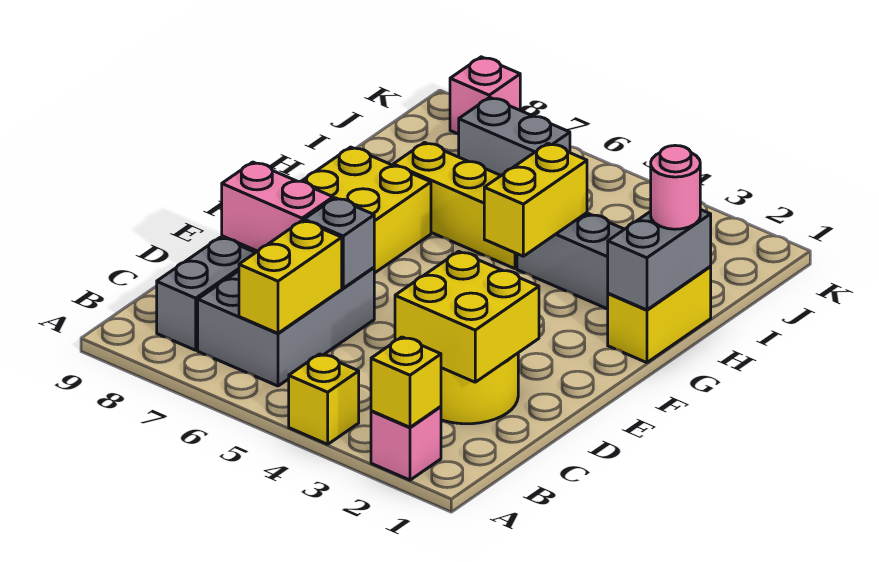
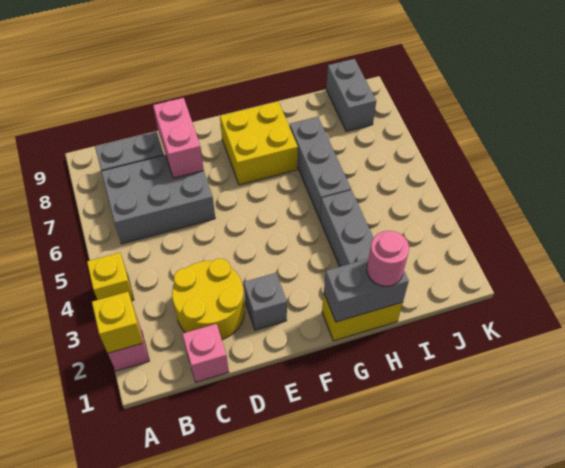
yellow brick B6:C6 level 2 -> none
yellow brick C2:D3 level 2 -> none
grey brick D6 level 2 -> grey brick E2 level 1
yellow brick G4:H4 level 2 -> none
yellow brick H5:H7 level 1 -> grey brick H5:H7 level 1
grey brick J6:J7 level 1 -> grey brick J8:J9 level 1
pink brick K8 level 1 -> pink brick C1 level 1

